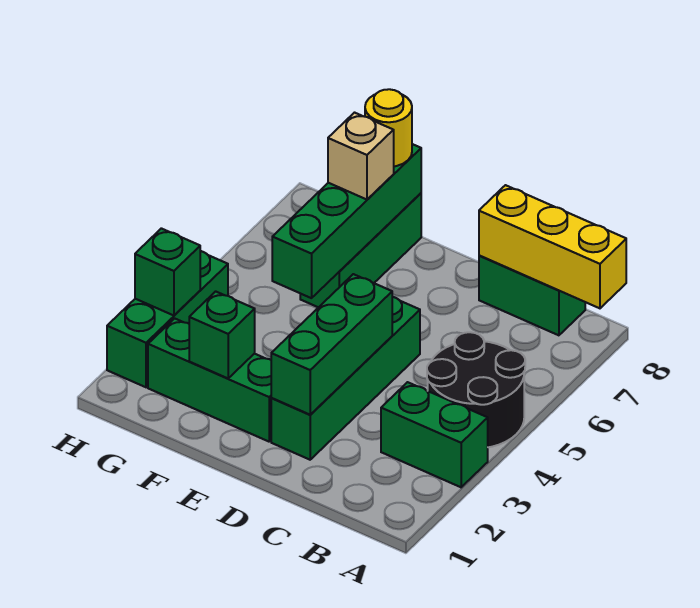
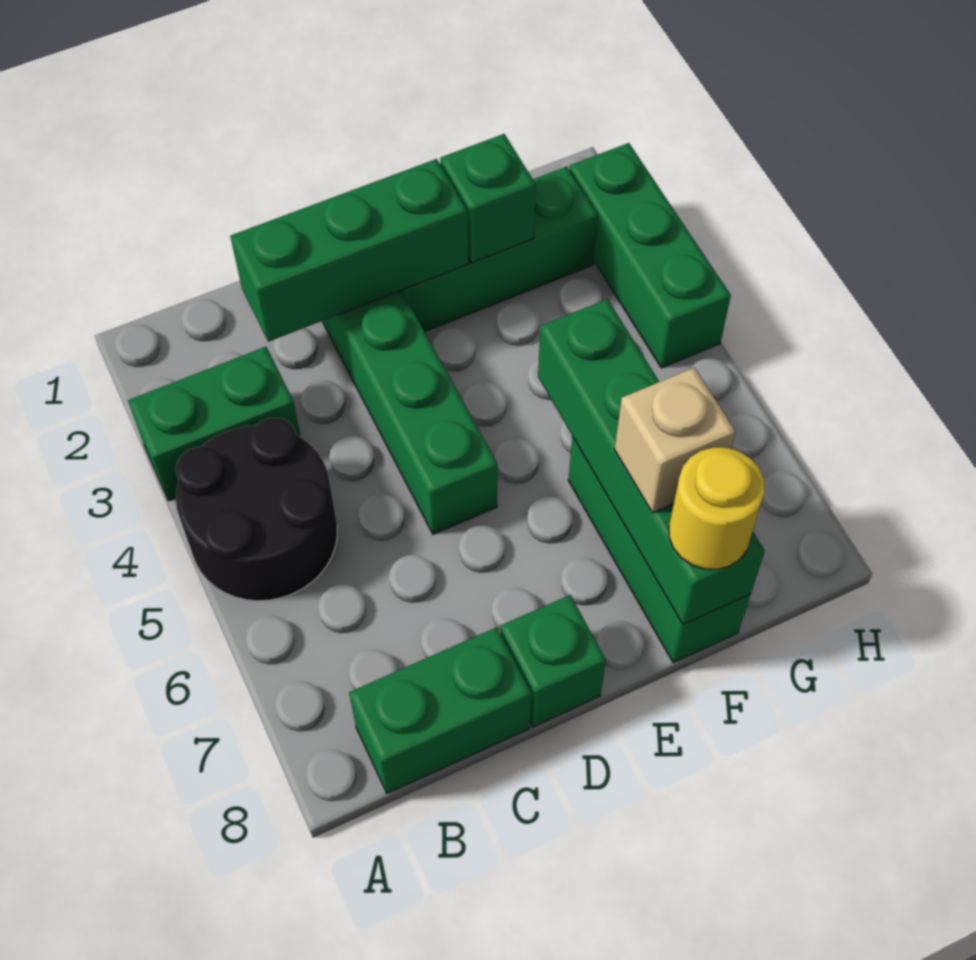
yellow brick A8:C8 level 2 -> none
green brick D2:D4 level 2 -> green brick C2:E2 level 2
green brick H3 level 2 -> green brick D8 level 1

